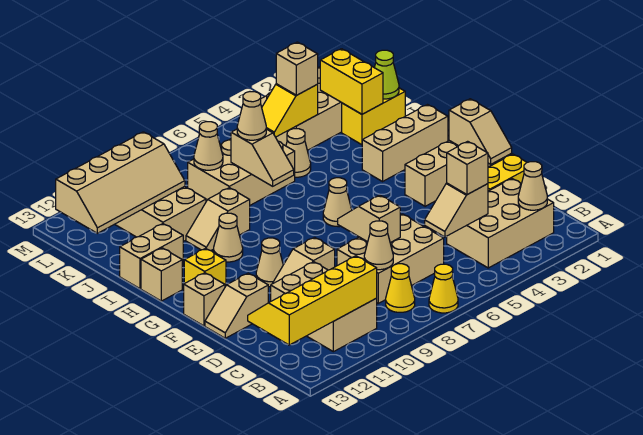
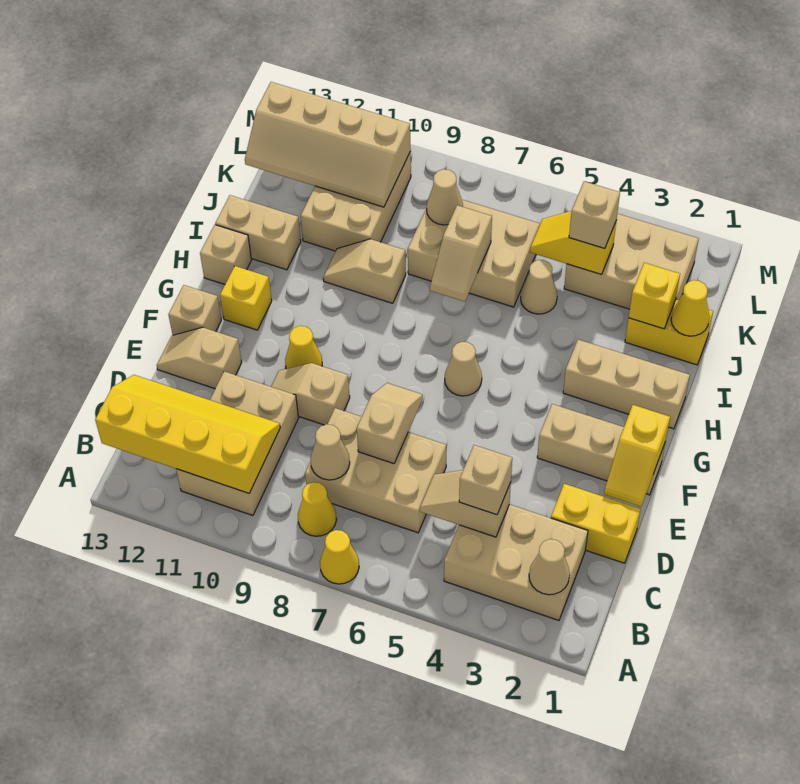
tan slope E1:F1 level 2 top F -> yellow slope E1:F1 level 2 top F
tan cone F10 level 1 -> yellow cone F10 level 1
tan cone H10 level 1 -> none
lime cone J1 level 2 -> yellow cone J1 level 2
yellow brick J2:K2 level 2 -> yellow brick J2 level 2
tan cone J7 level 3 -> none

